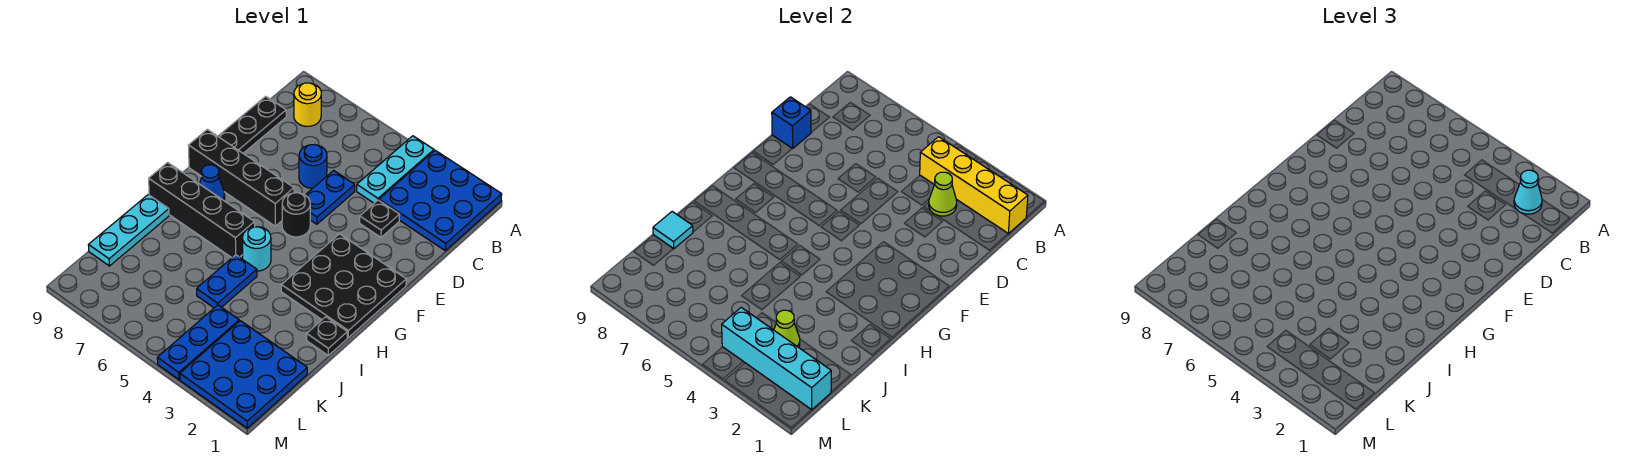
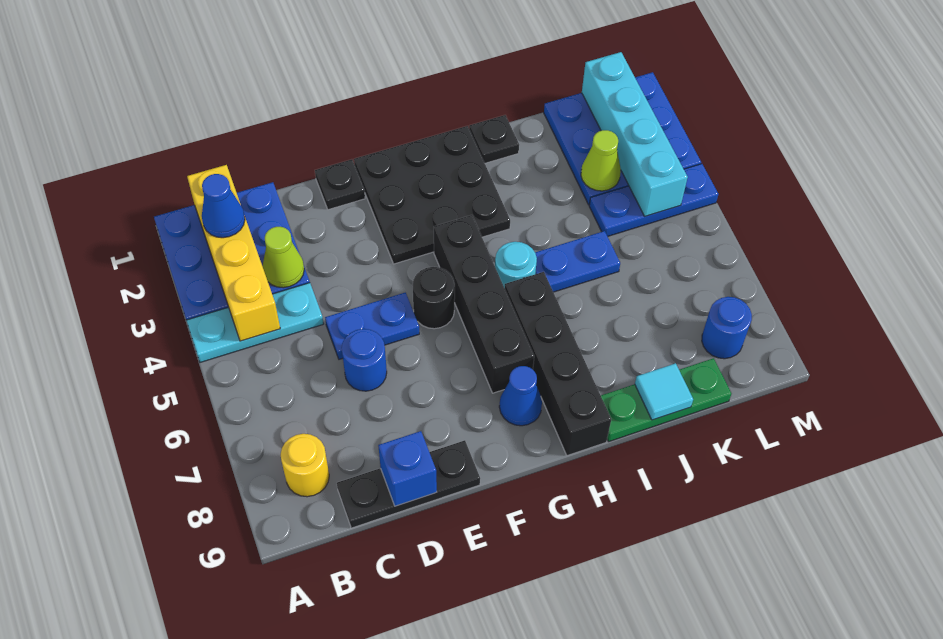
cyan cone B2 level 3 -> blue cone B2 level 3
black plate D3 level 1 -> black plate E1 level 1
black brick F6:F9 level 1 -> black brick G4:G7 level 1
cyan plate I9:K9 level 1 -> green plate I9:K9 level 1
none -> blue round brick L8 level 1

